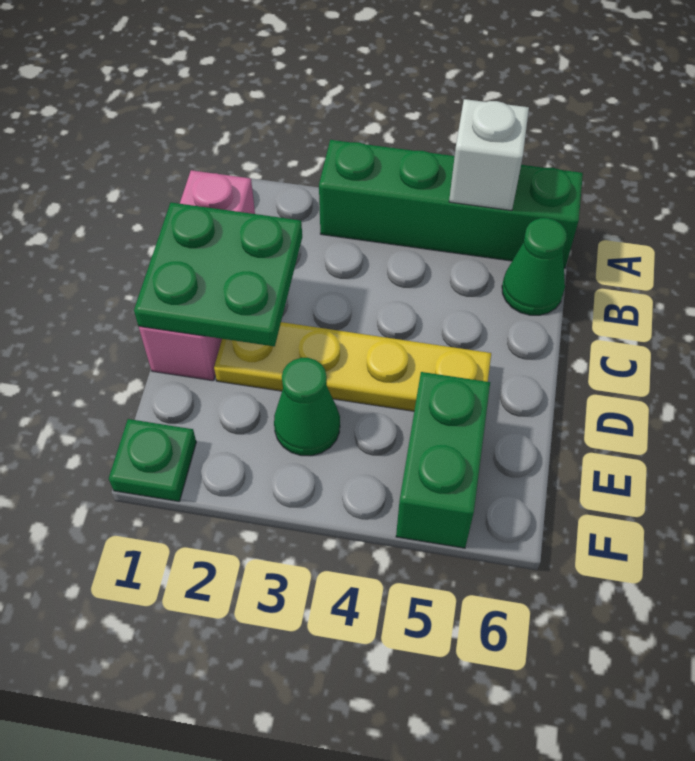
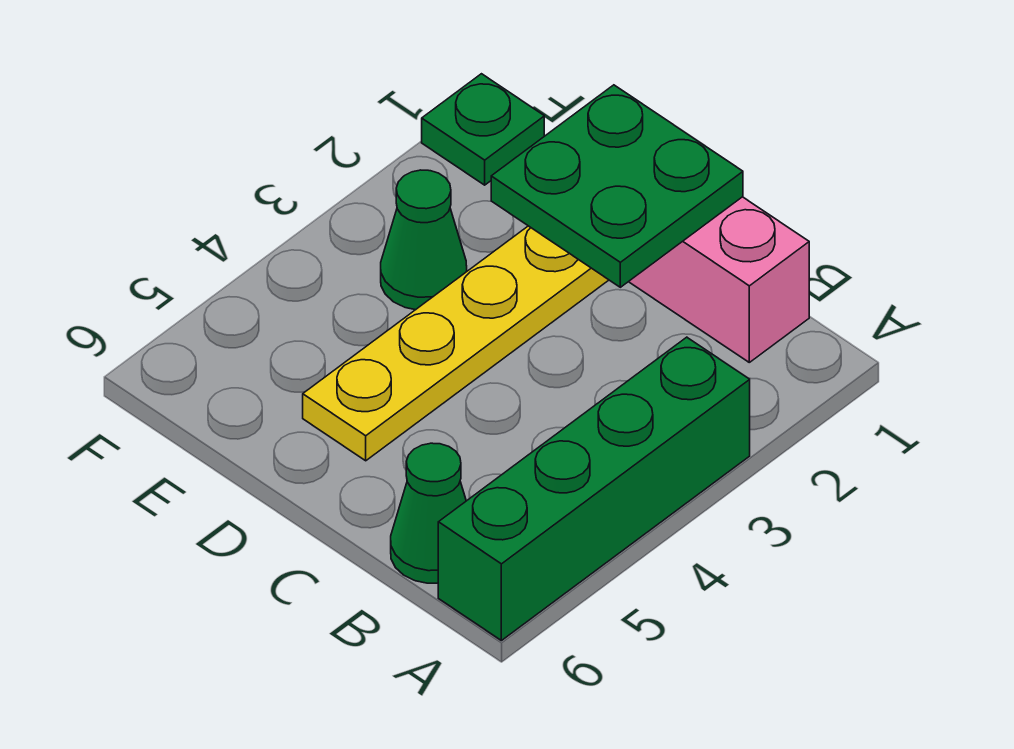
white brick A5 level 2 -> none
green brick E5:F5 level 1 -> none

